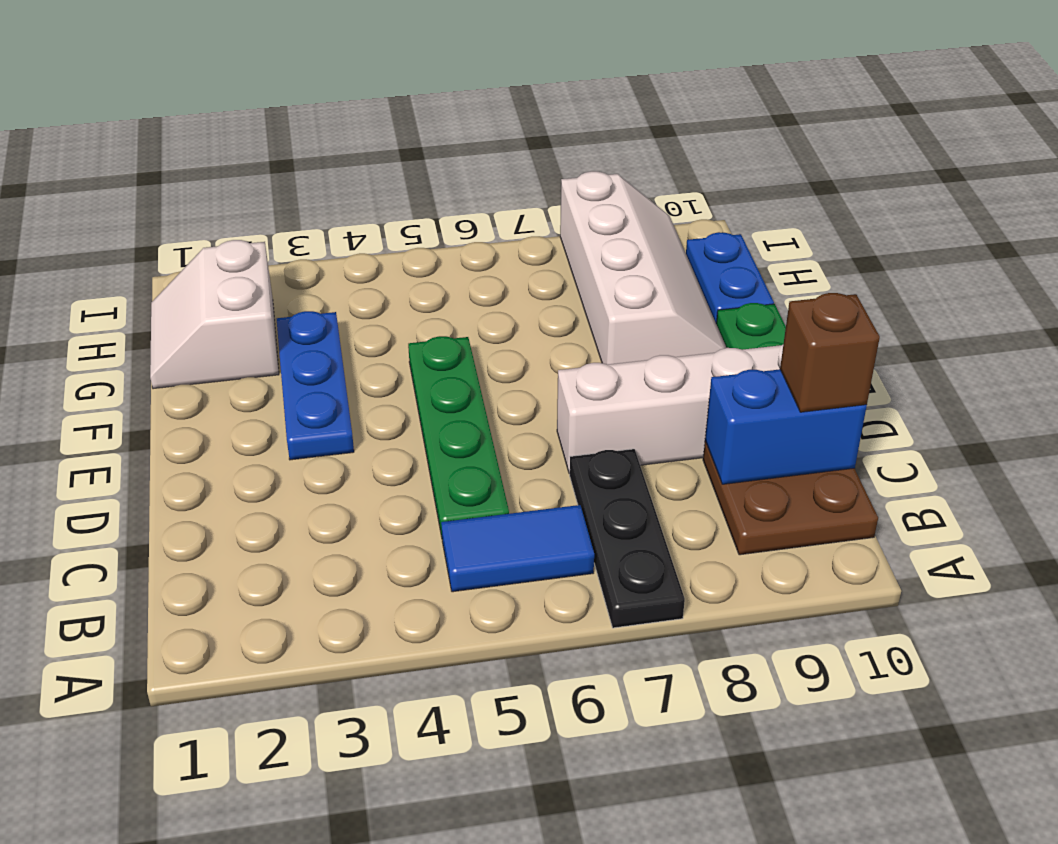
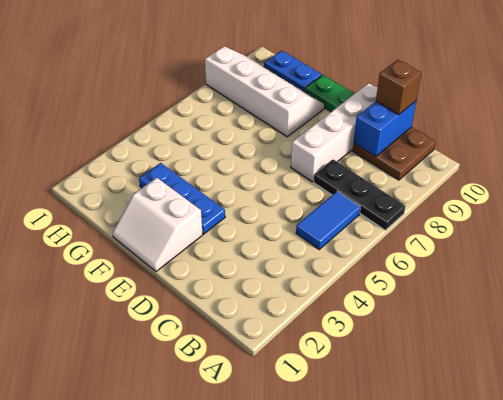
green plate C5:F5 level 1 -> none
white slope G1:H2 level 1 top 2 -> white slope E1:F2 level 1 top 2

